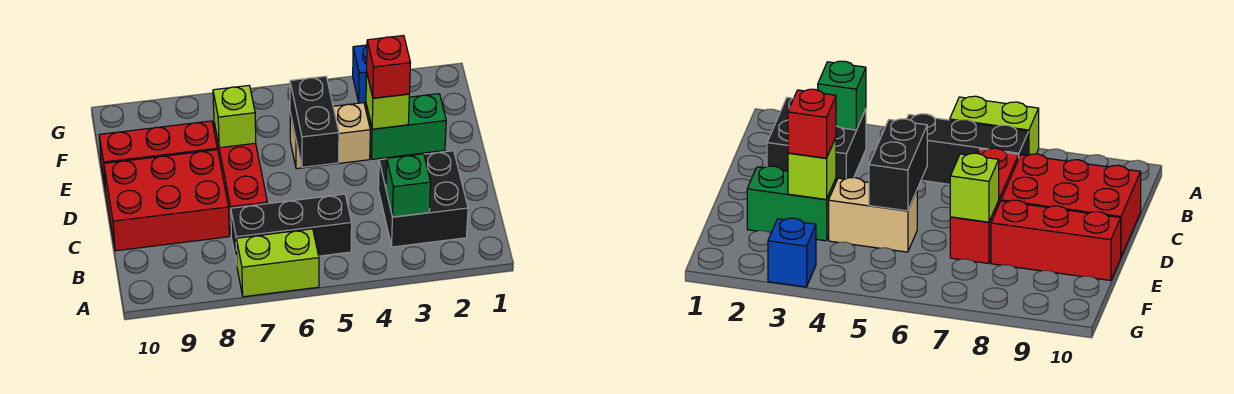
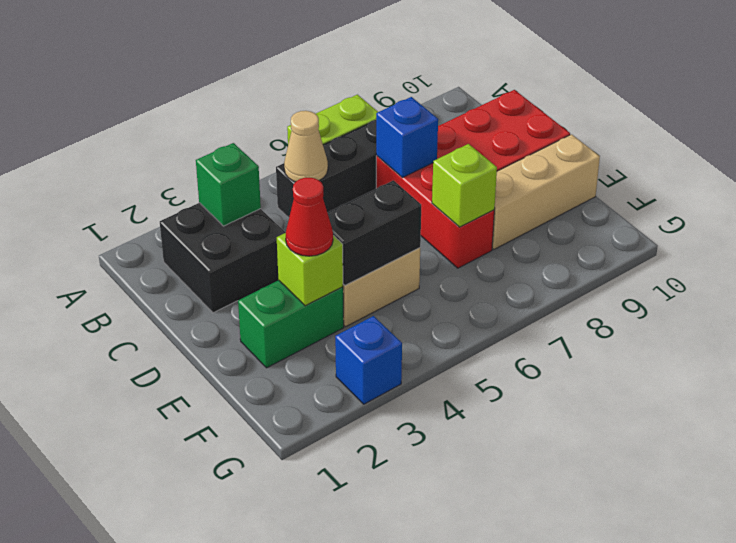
none -> tan cone B5 level 2
none -> blue brick C7 level 2
black brick D5:E5 level 2 -> black brick E4:E5 level 2
red brick E3 level 3 -> red cone E3 level 3
red brick E8:E10 level 1 -> tan brick E8:E10 level 1

